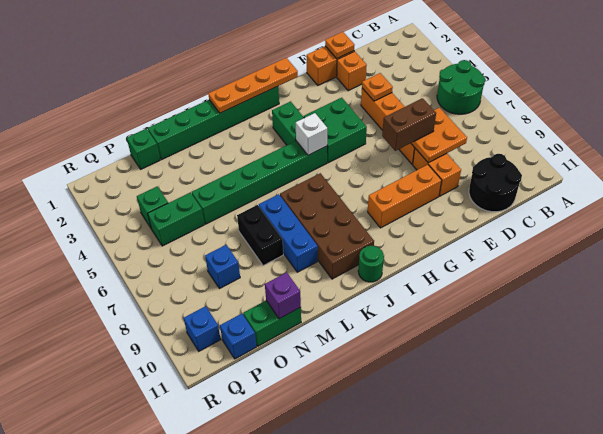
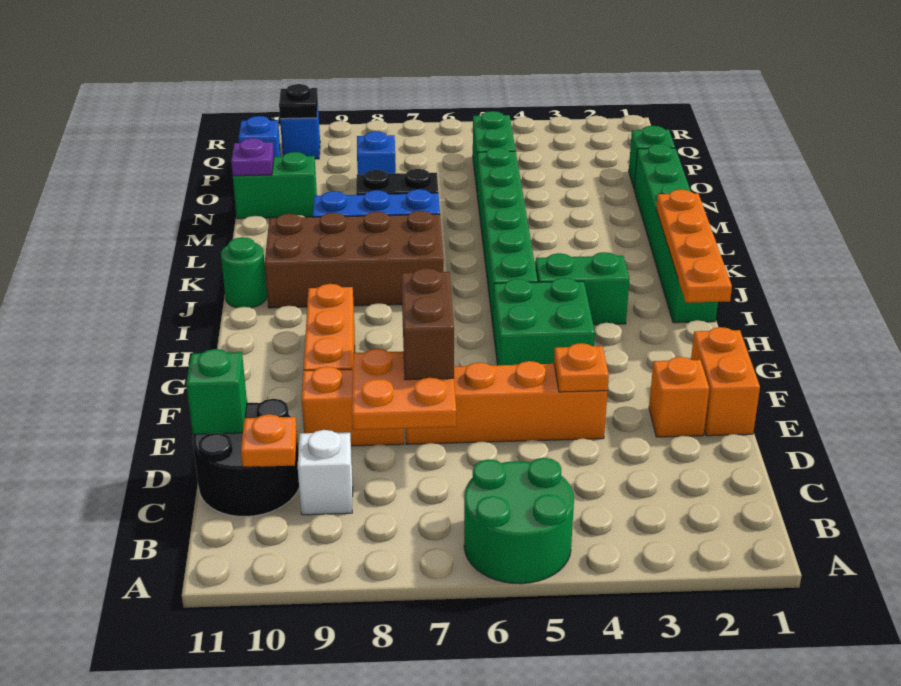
orange plate E1 level 2 -> orange plate C10 level 2
white brick I5 level 2 -> white brick C9 level 1
green brick N11:O11 level 1 -> green brick N10:N11 level 1
purple brick N11 level 2 -> purple plate N11 level 2
green brick P4 level 1 -> green brick D11 level 2
none -> black plate Q10 level 2

